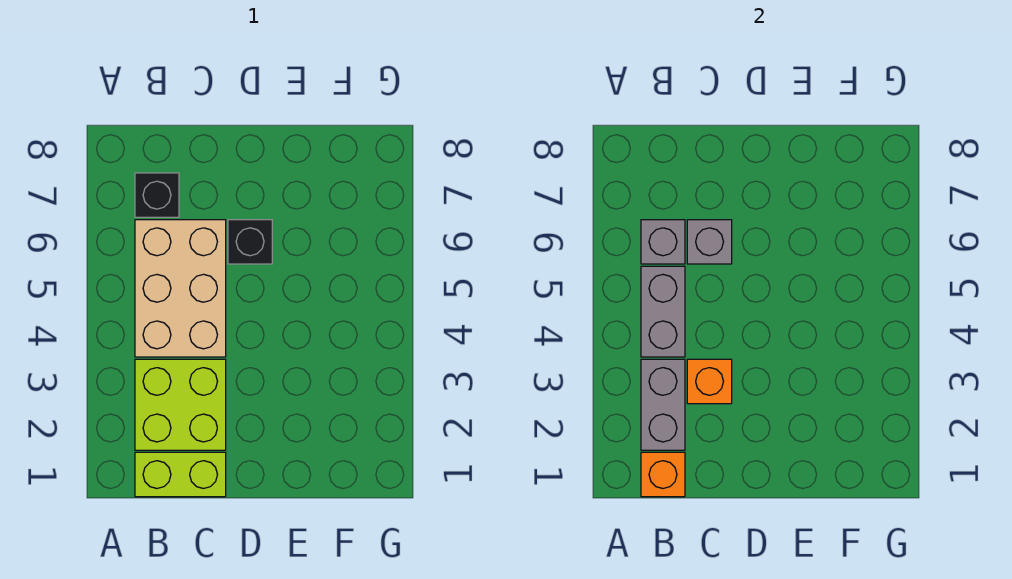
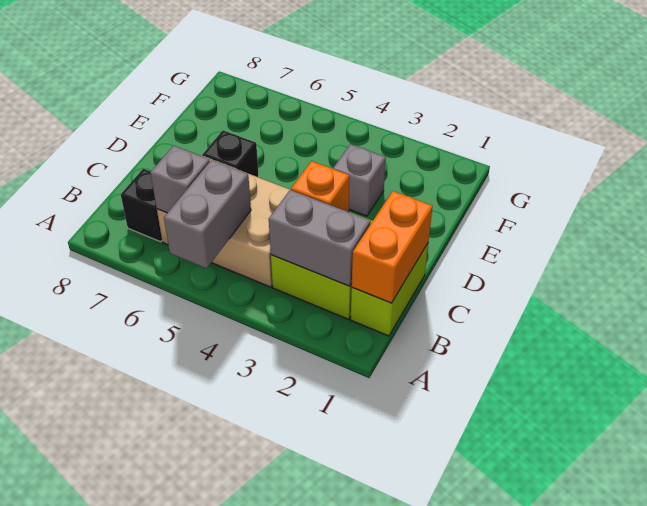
orange brick B1 level 2 -> orange brick B1:C1 level 2
grey brick B4:B5 level 2 -> grey brick A5:B5 level 2
grey brick C6 level 2 -> grey brick E3 level 1

